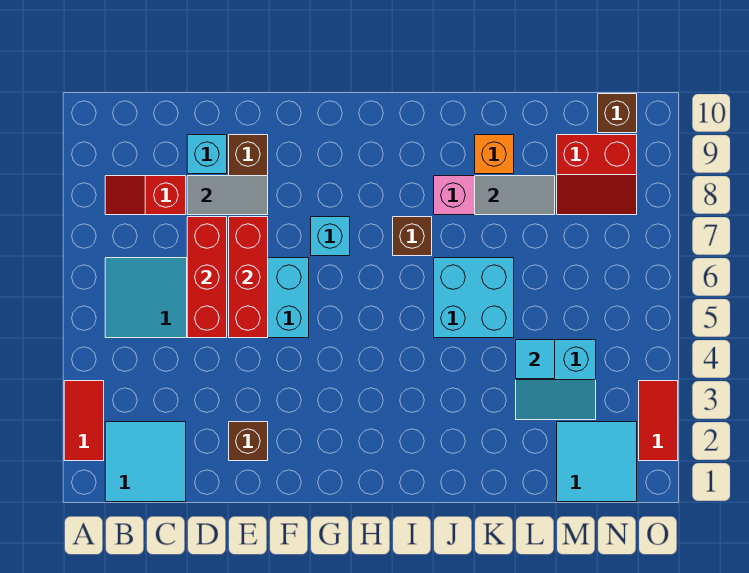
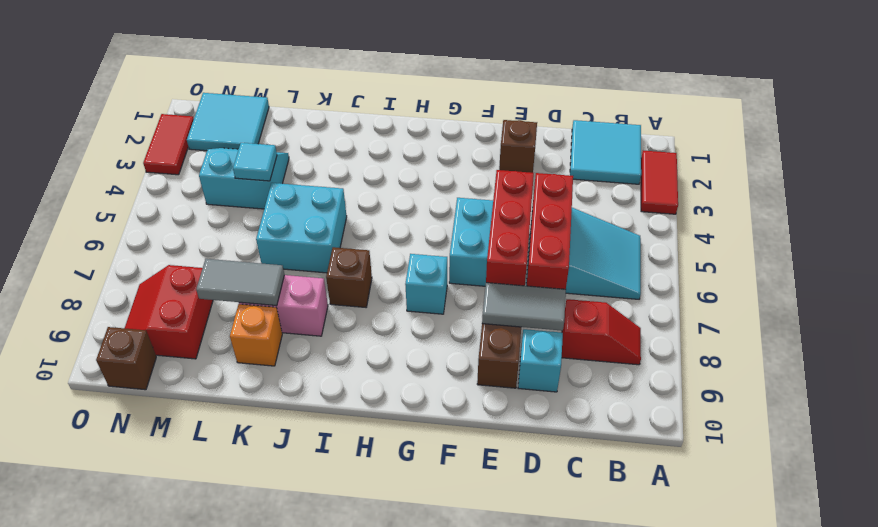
red slope M8:N9 level 1 top 9 -> red slope M8:N9 level 1 top M

